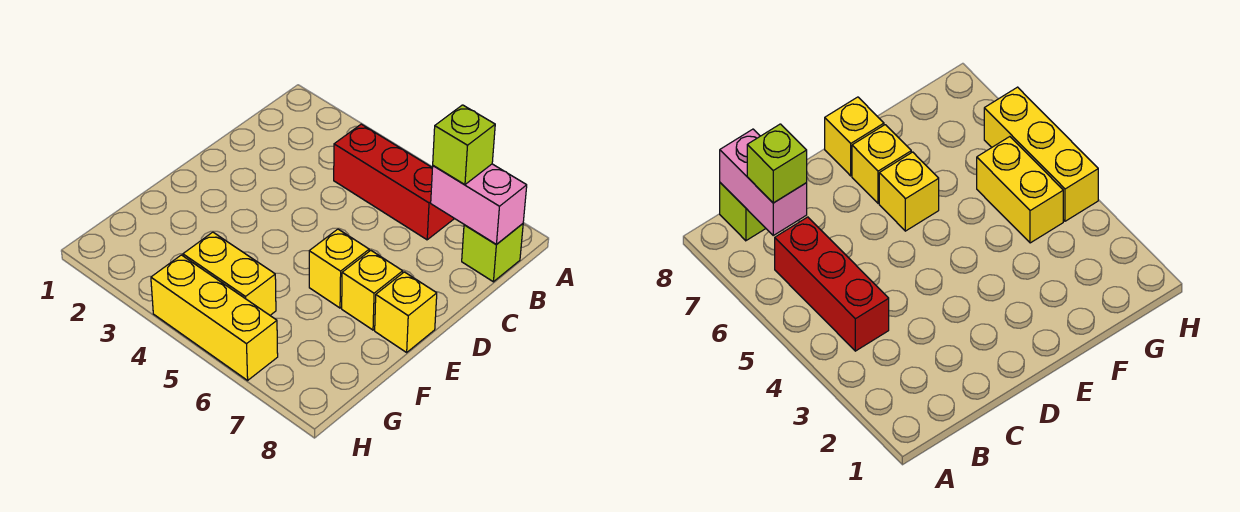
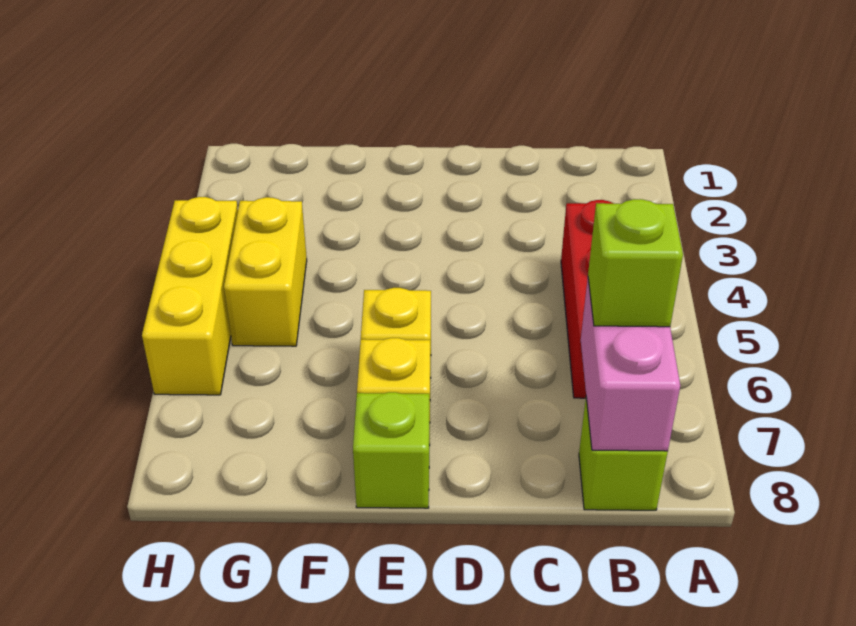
yellow brick E8 level 1 -> lime brick E8 level 1

